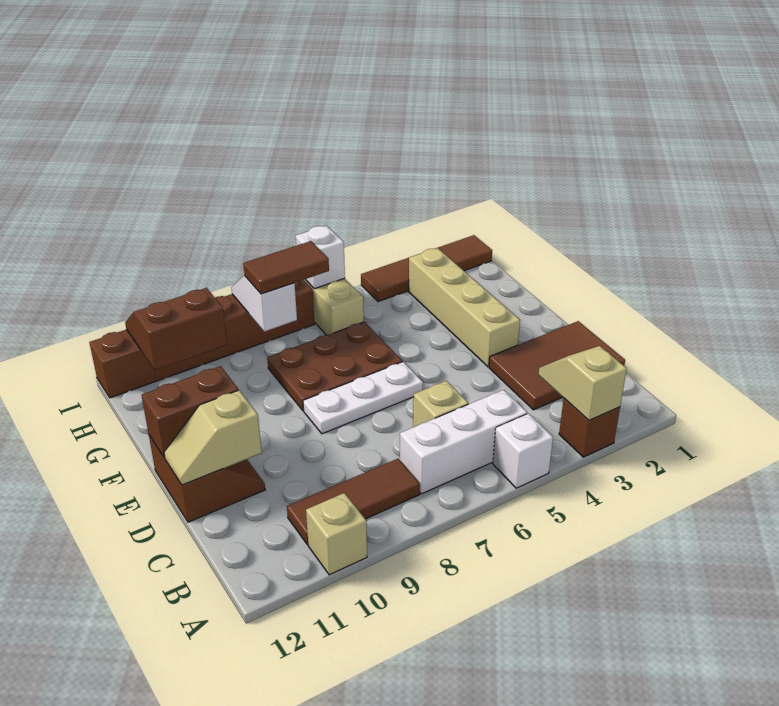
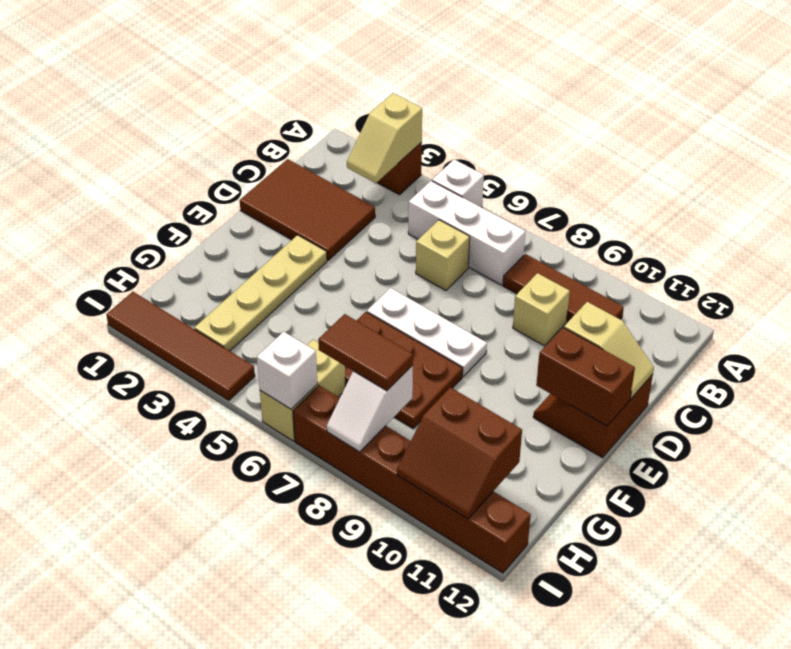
tan brick A10 level 1 -> tan brick C9 level 1
tan brick E3:H3 level 1 -> tan plate E3:H3 level 1

